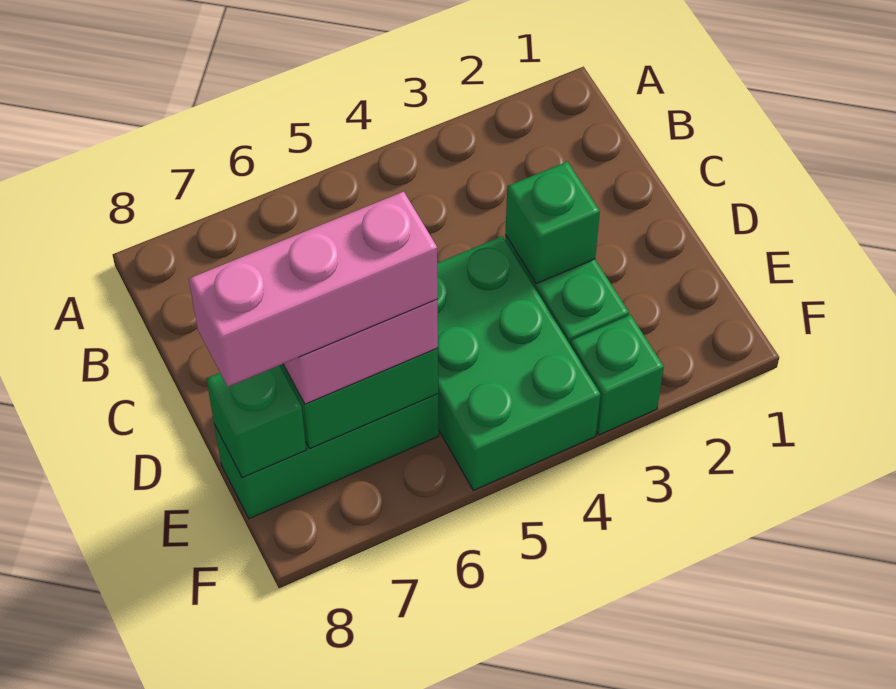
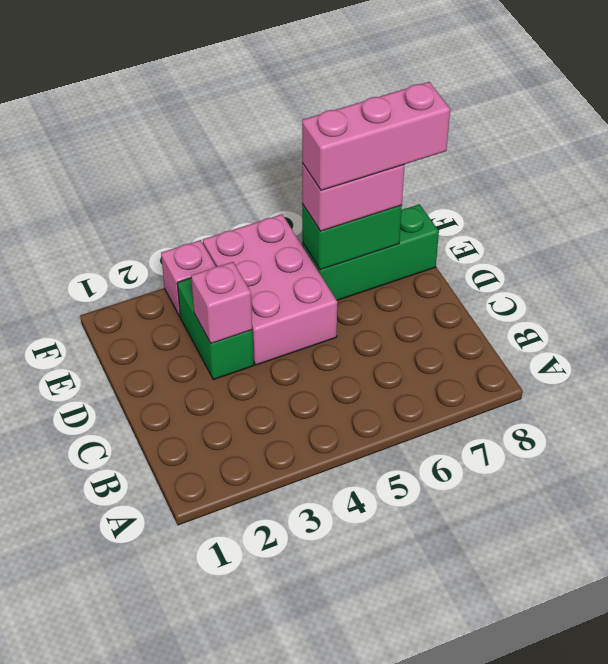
green brick D3 level 2 -> pink brick D3 level 2
green brick D4:F5 level 1 -> pink brick D4:F5 level 1
green brick E8 level 2 -> none
green brick F3 level 1 -> pink brick F3 level 1

